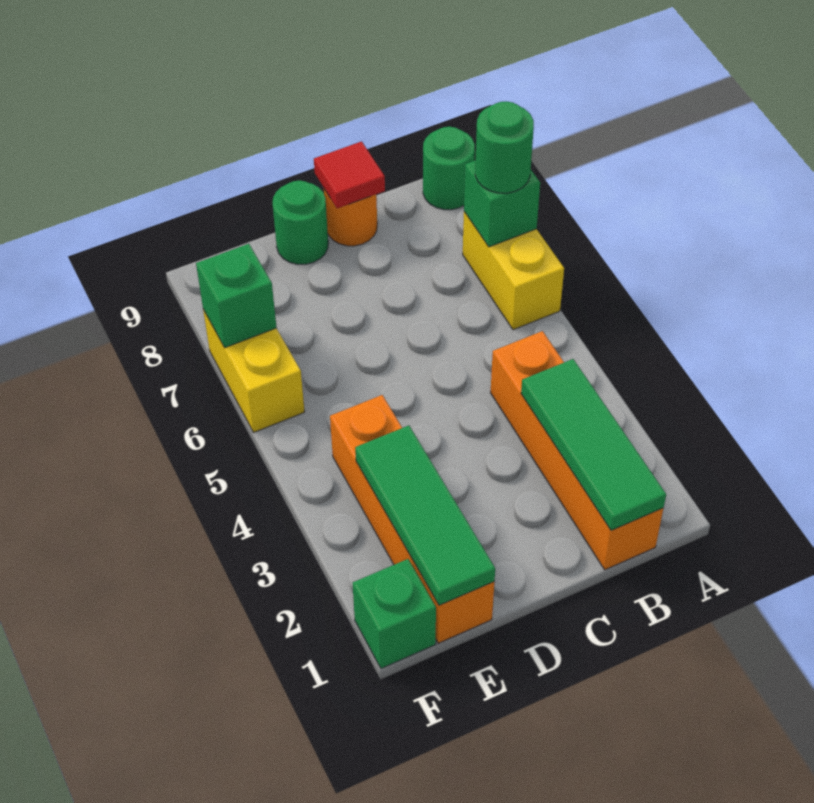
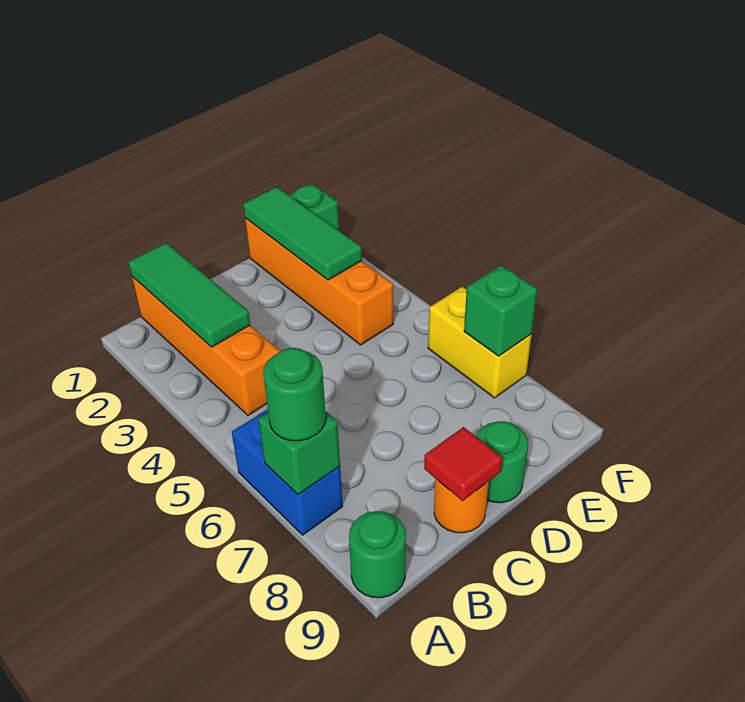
yellow brick A6:A7 level 1 -> blue brick A6:A7 level 1

